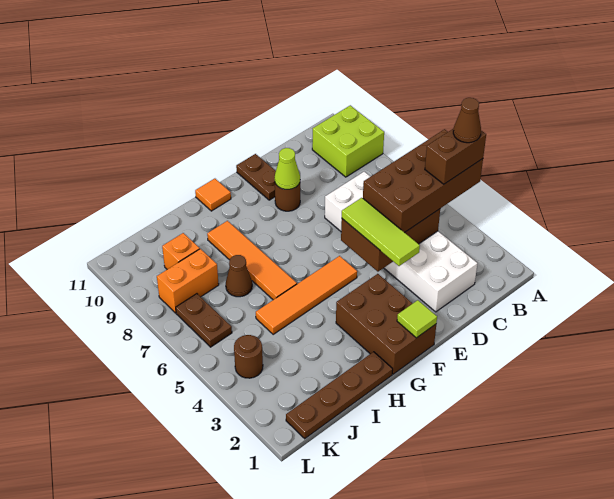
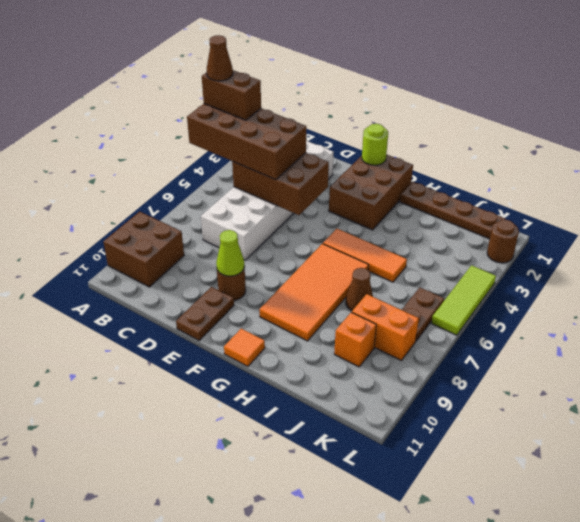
lime brick A9:B10 level 1 -> brown brick A9:B10 level 1
lime tile E3:E5 level 3 -> lime tile L4:L6 level 1
lime tile F1 level 2 -> lime round brick F1 level 2
orange tile F5:I5 level 1 -> orange tile G5:I5 level 1
orange tile H6:H9 level 1 -> orange tile G6:H9 level 1
brown round brick K4 level 1 -> brown round brick L2 level 1

